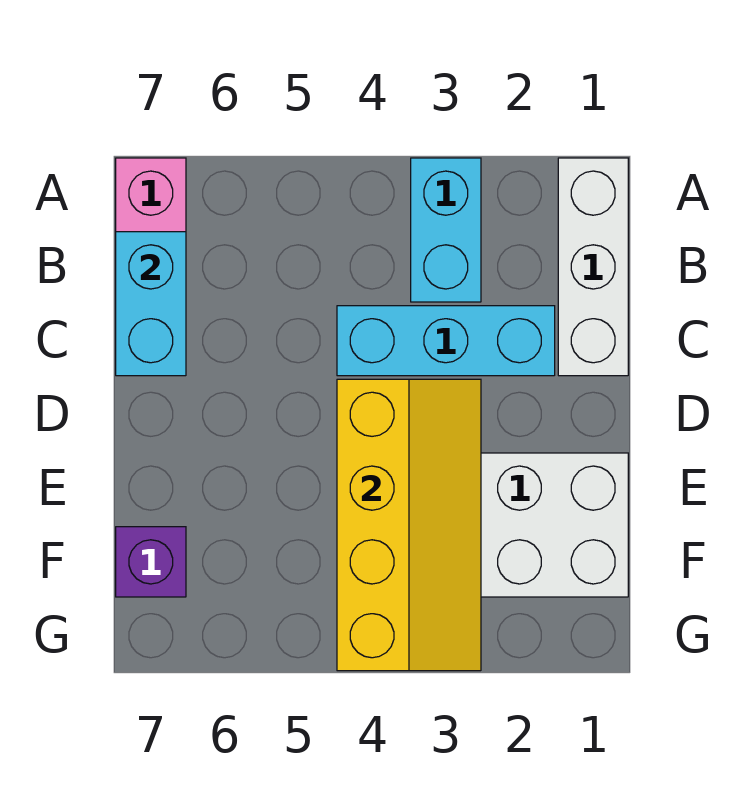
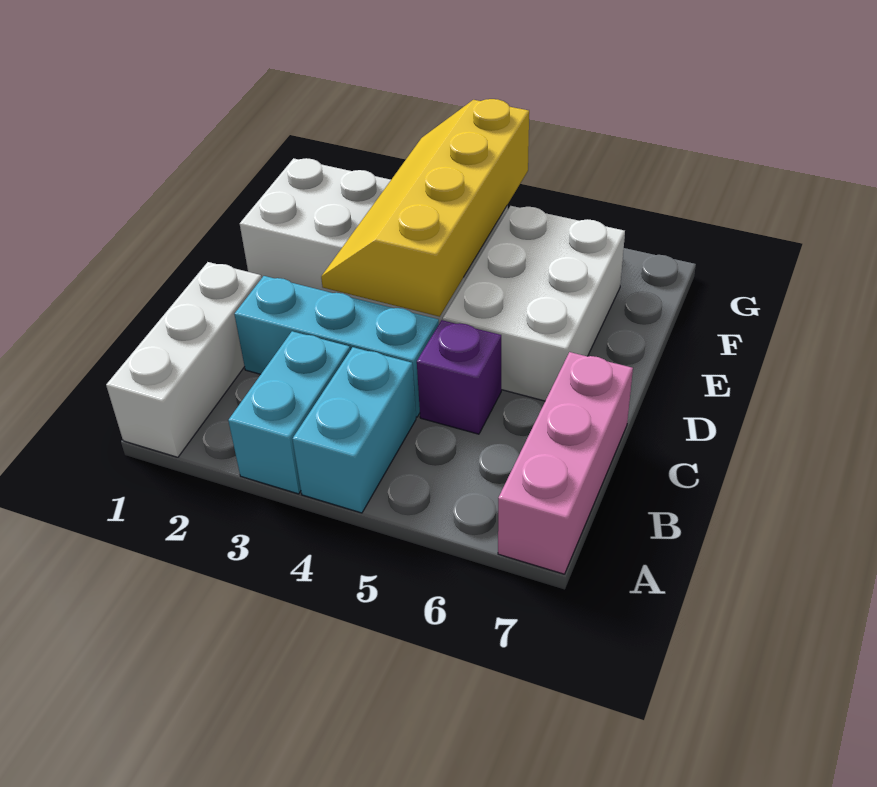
cyan brick B7:C7 level 2 -> cyan brick A4:B4 level 1
none -> white brick D5:F6 level 1
purple brick F7 level 1 -> purple brick C5 level 1

